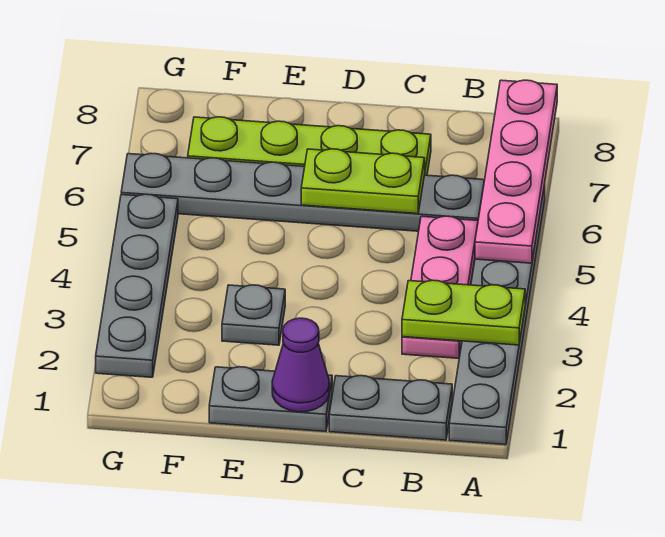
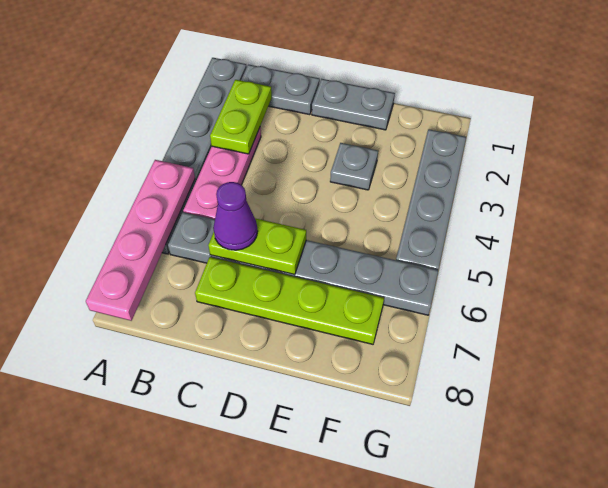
lime plate A3:B3 level 2 -> lime plate B2:B3 level 2
purple cone D1 level 2 -> purple cone C6 level 3

